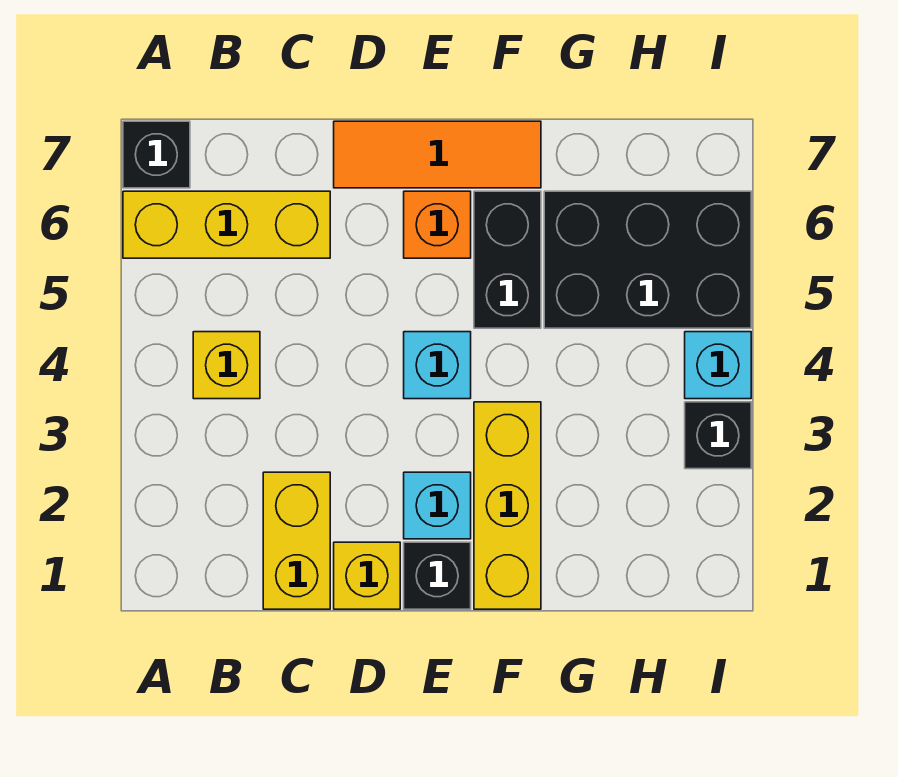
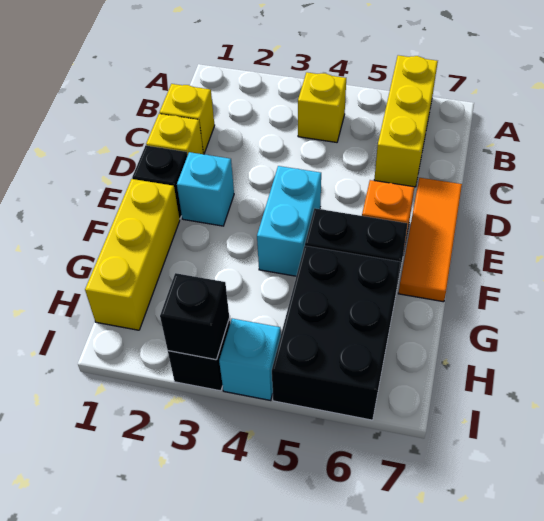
black brick A7 level 1 -> black brick I3 level 2
yellow brick C1:C2 level 1 -> yellow brick C1 level 1
cyan brick E4 level 1 -> cyan brick E4:F4 level 1
yellow brick F1:F3 level 1 -> yellow brick F1:H1 level 1

